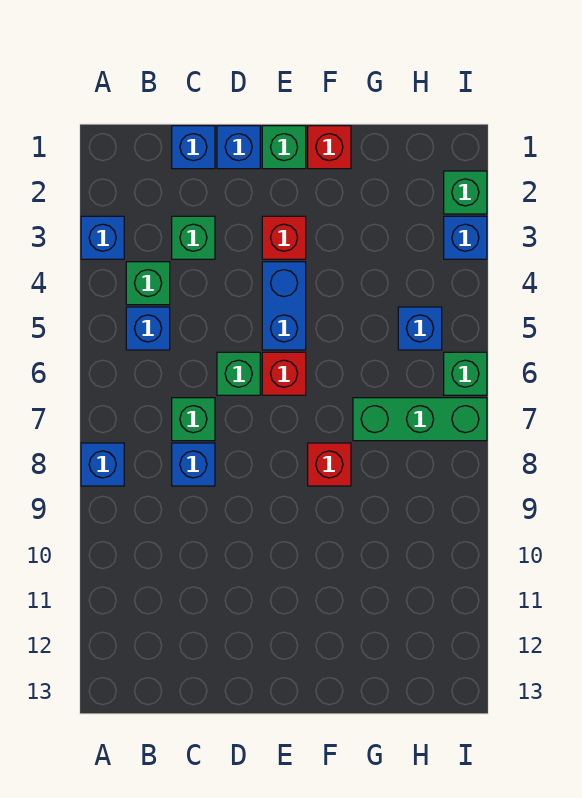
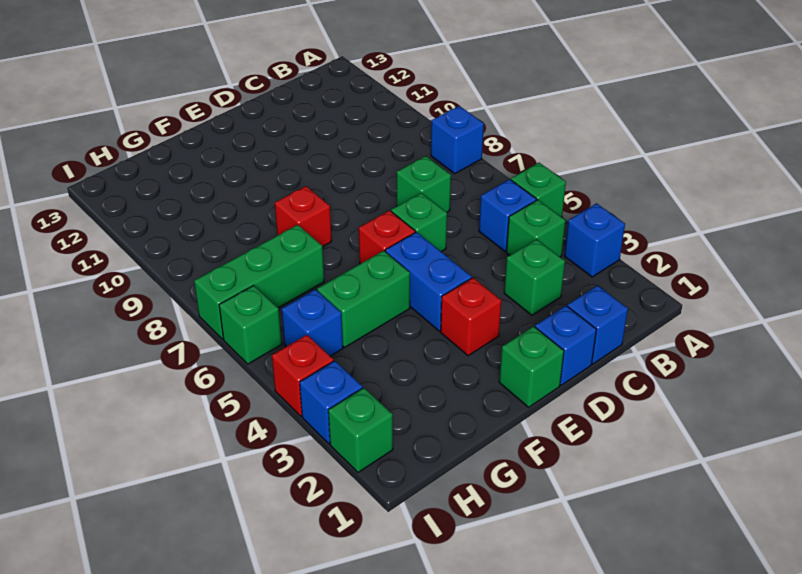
none -> green brick A5 level 1
blue brick C8 level 1 -> none
red brick F1 level 1 -> red brick I4 level 1
none -> green brick F5:G5 level 1

